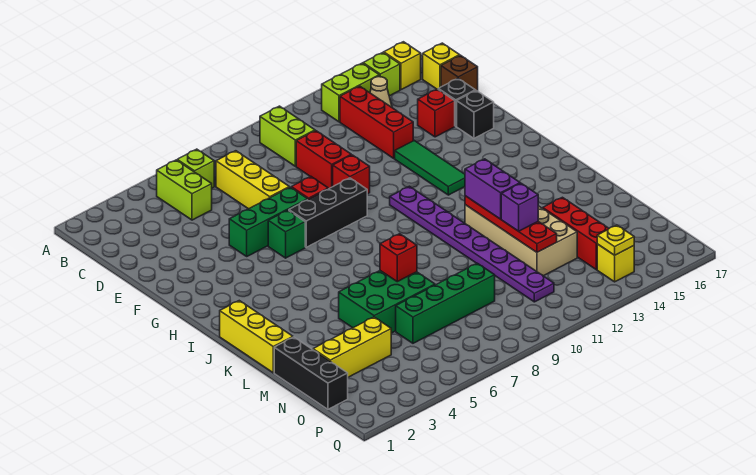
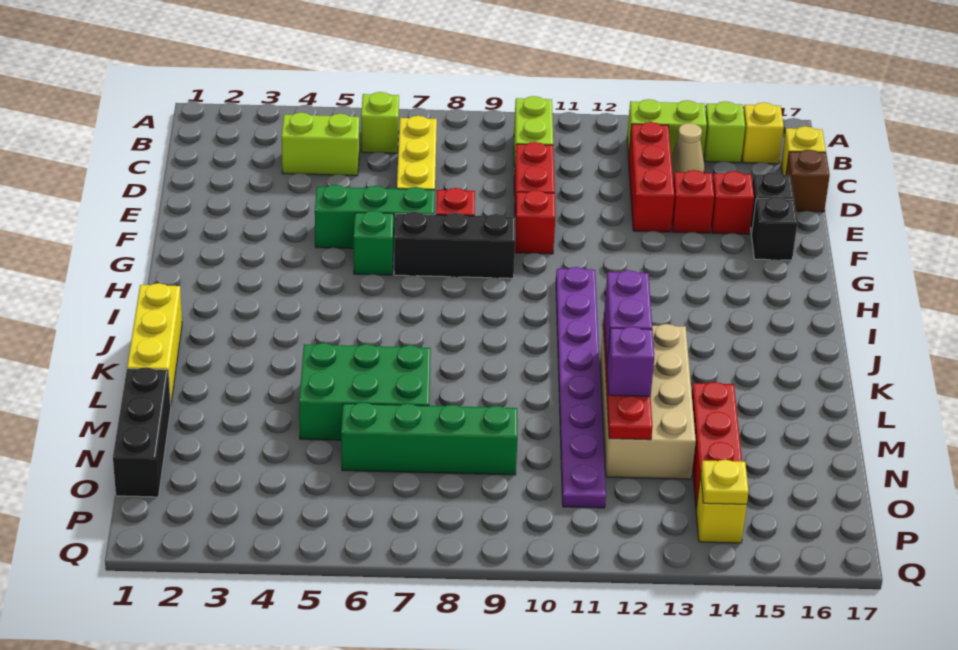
lime brick B5:C5 level 1 -> lime brick C4:C5 level 1
green tile F13:H13 level 1 -> none
red brick L7 level 2 -> red brick E14 level 1
yellow brick N2:N4 level 1 -> none

